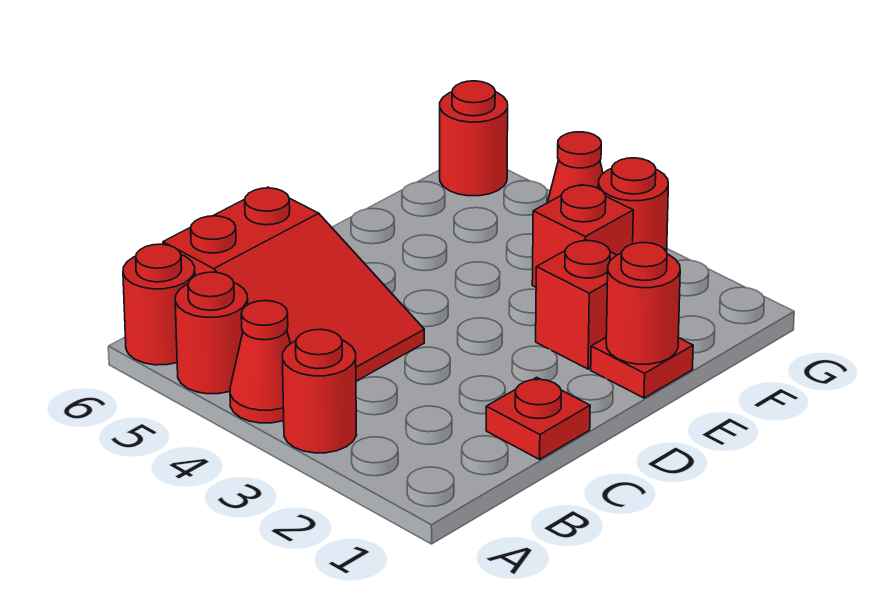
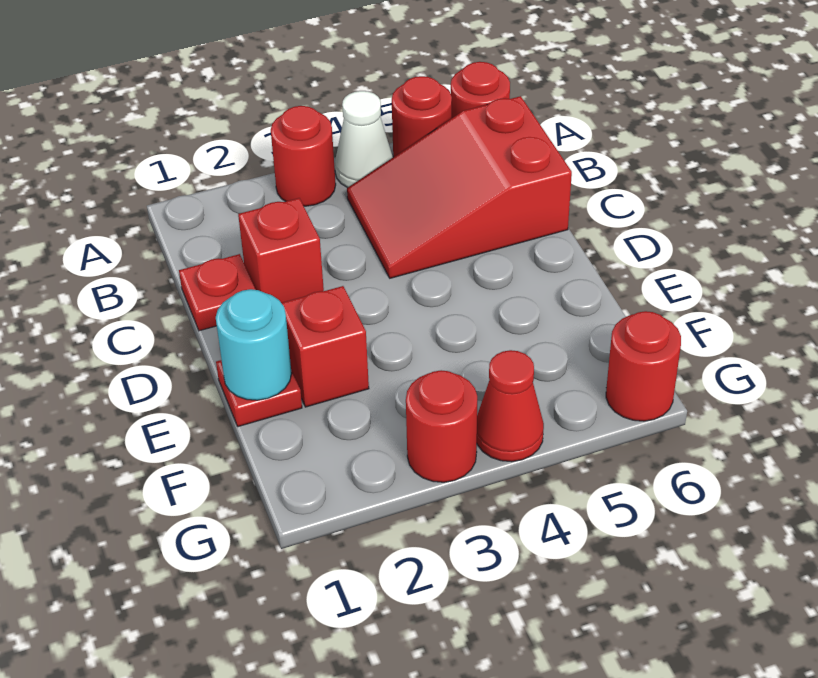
red cone A4 level 1 -> white cone A4 level 1
red round brick E1 level 2 -> cyan round brick E1 level 2
red brick F3 level 1 -> red brick C2 level 1

